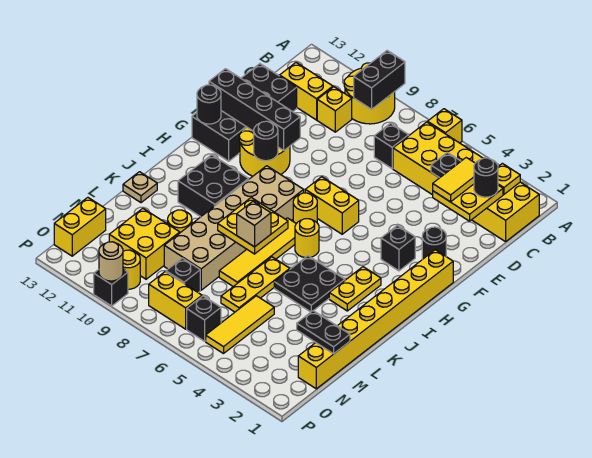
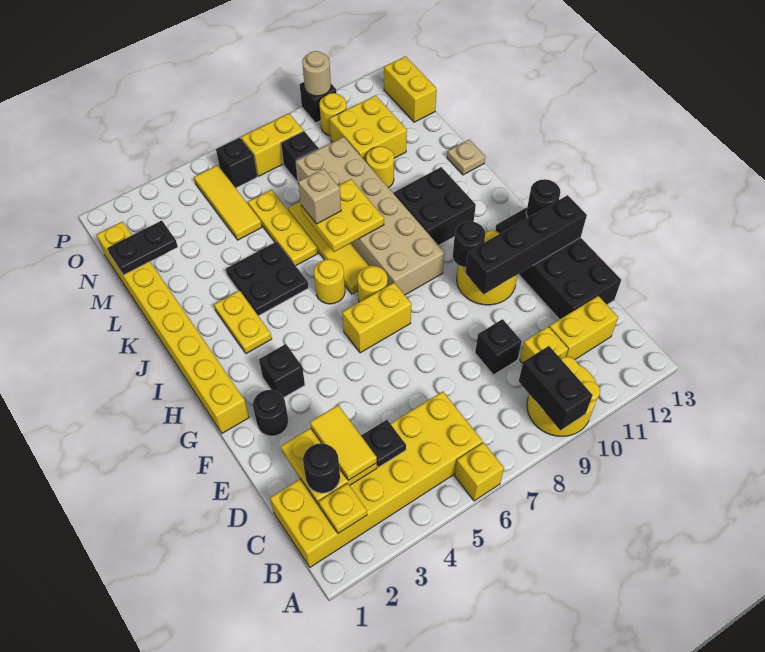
black brick C7 level 1 -> black brick D9 level 1

